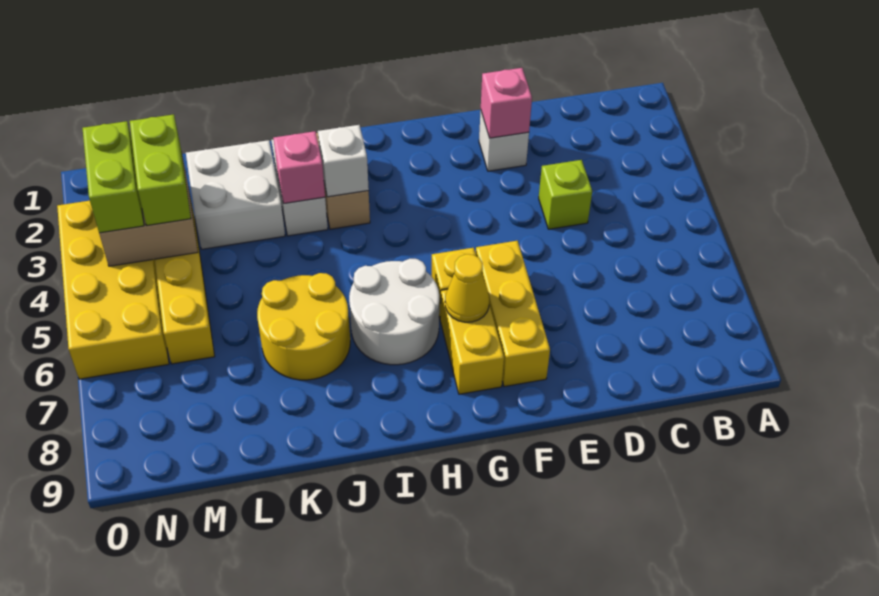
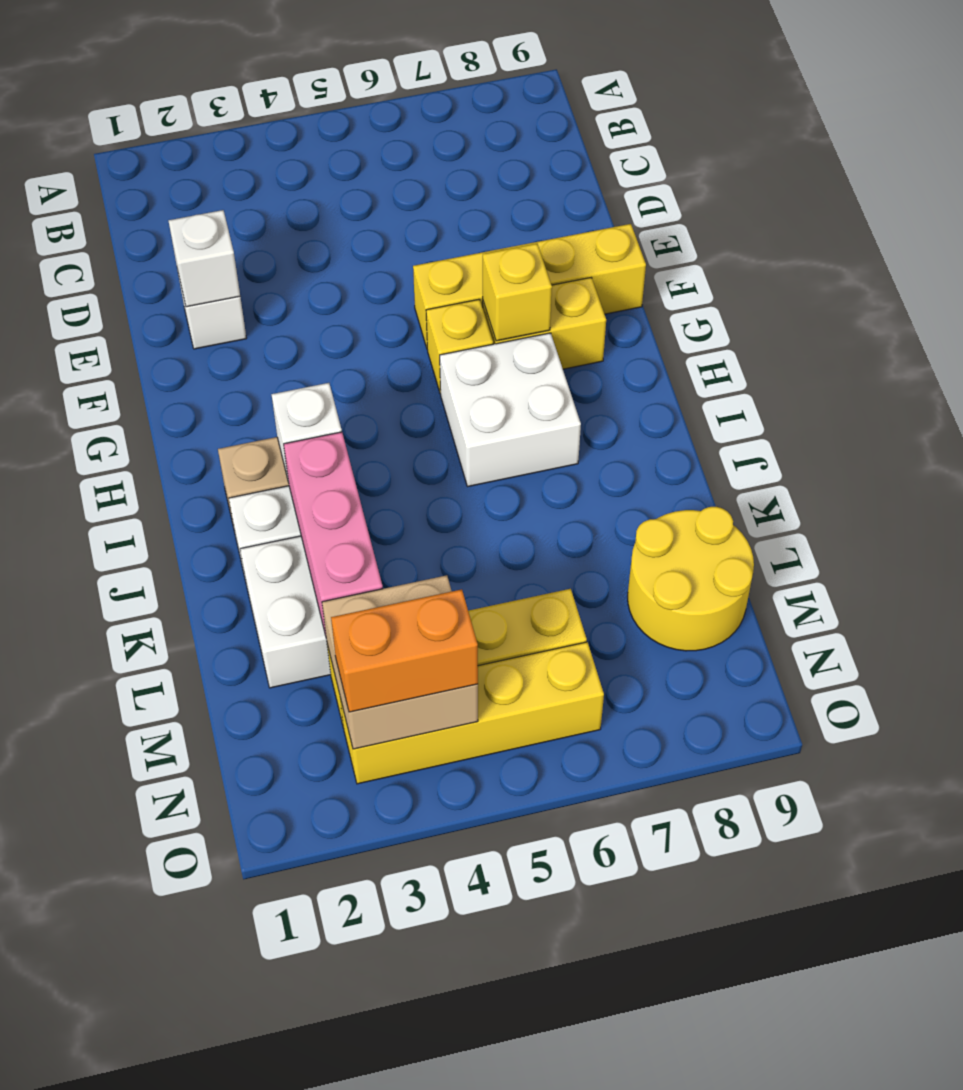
lime brick D4 level 1 -> none
pink brick E2 level 2 -> white brick E2 level 2
yellow brick F6:F8 level 1 -> yellow brick F6:F9 level 1
yellow cone G7 level 2 -> yellow brick G7 level 2
white round brick H6:I7 level 1 -> white brick H6:I7 level 1
pink brick J3 level 2 -> pink brick J3:L3 level 2
yellow round brick J6:K7 level 1 -> yellow round brick L8:M9 level 1
lime brick M3:M4 level 3 -> none
yellow brick N3:O6 level 1 -> yellow brick N3:N6 level 1
lime brick N3:N4 level 3 -> orange brick N3:N4 level 3

